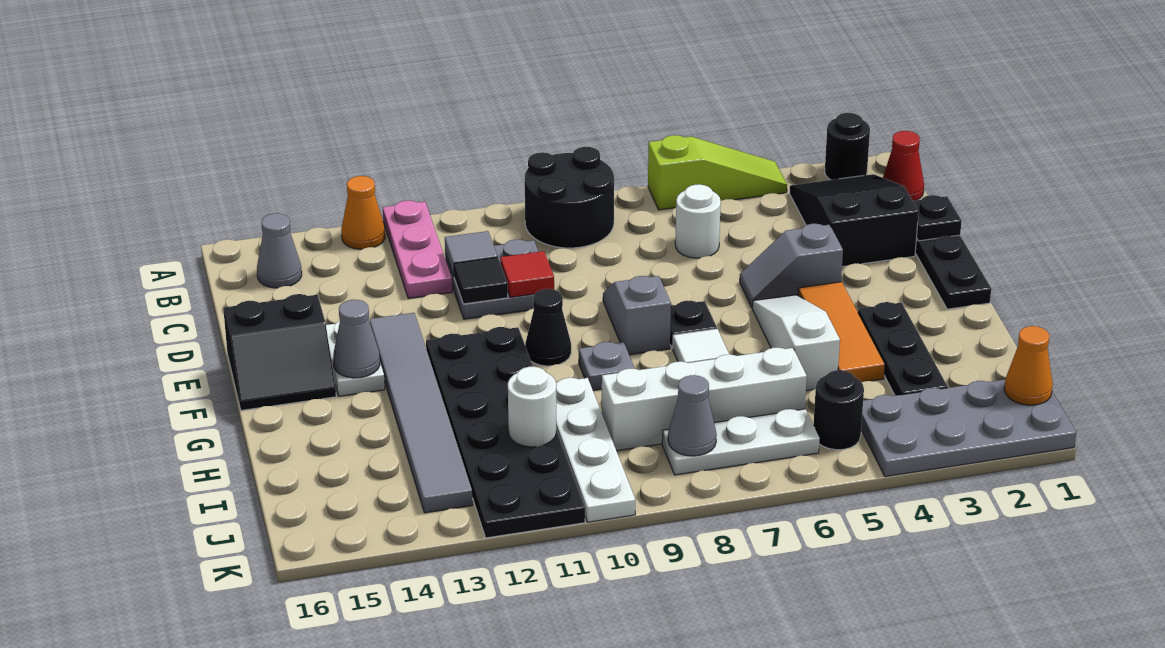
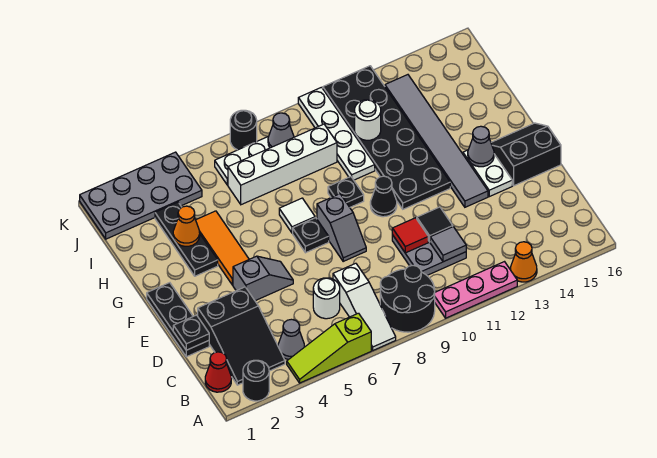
pink plate A12:C12 level 1 -> pink plate A10:A12 level 1
grey cone B15 level 1 -> grey cone B4 level 1
white slope F5:H5 level 1 top H -> white slope A7:C7 level 1 top C
grey plate G9 level 1 -> black plate G9 level 1
orange cone J1 level 2 -> orange cone H3 level 2
black round brick J5 level 1 -> black round brick K7 level 1

